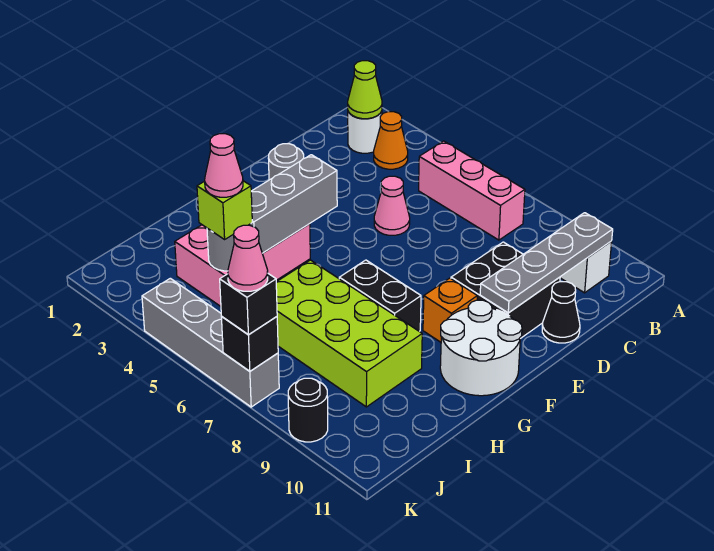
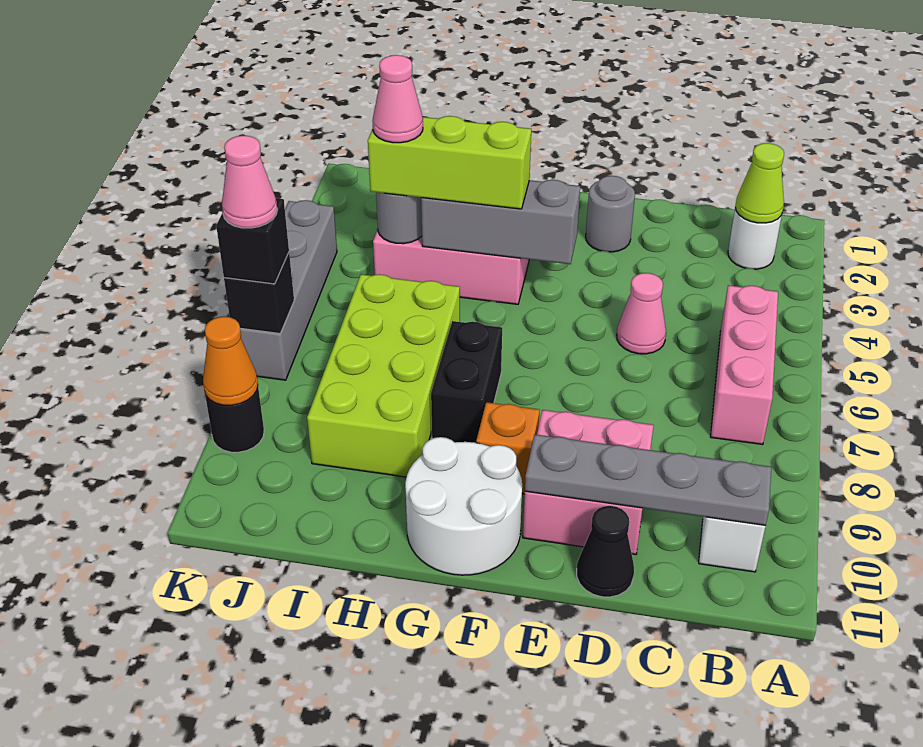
orange cone B3 level 1 -> orange cone K9 level 2
black brick D9:E10 level 1 -> pink brick D9:E10 level 1
lime brick I4 level 3 -> lime brick G4:I4 level 3

